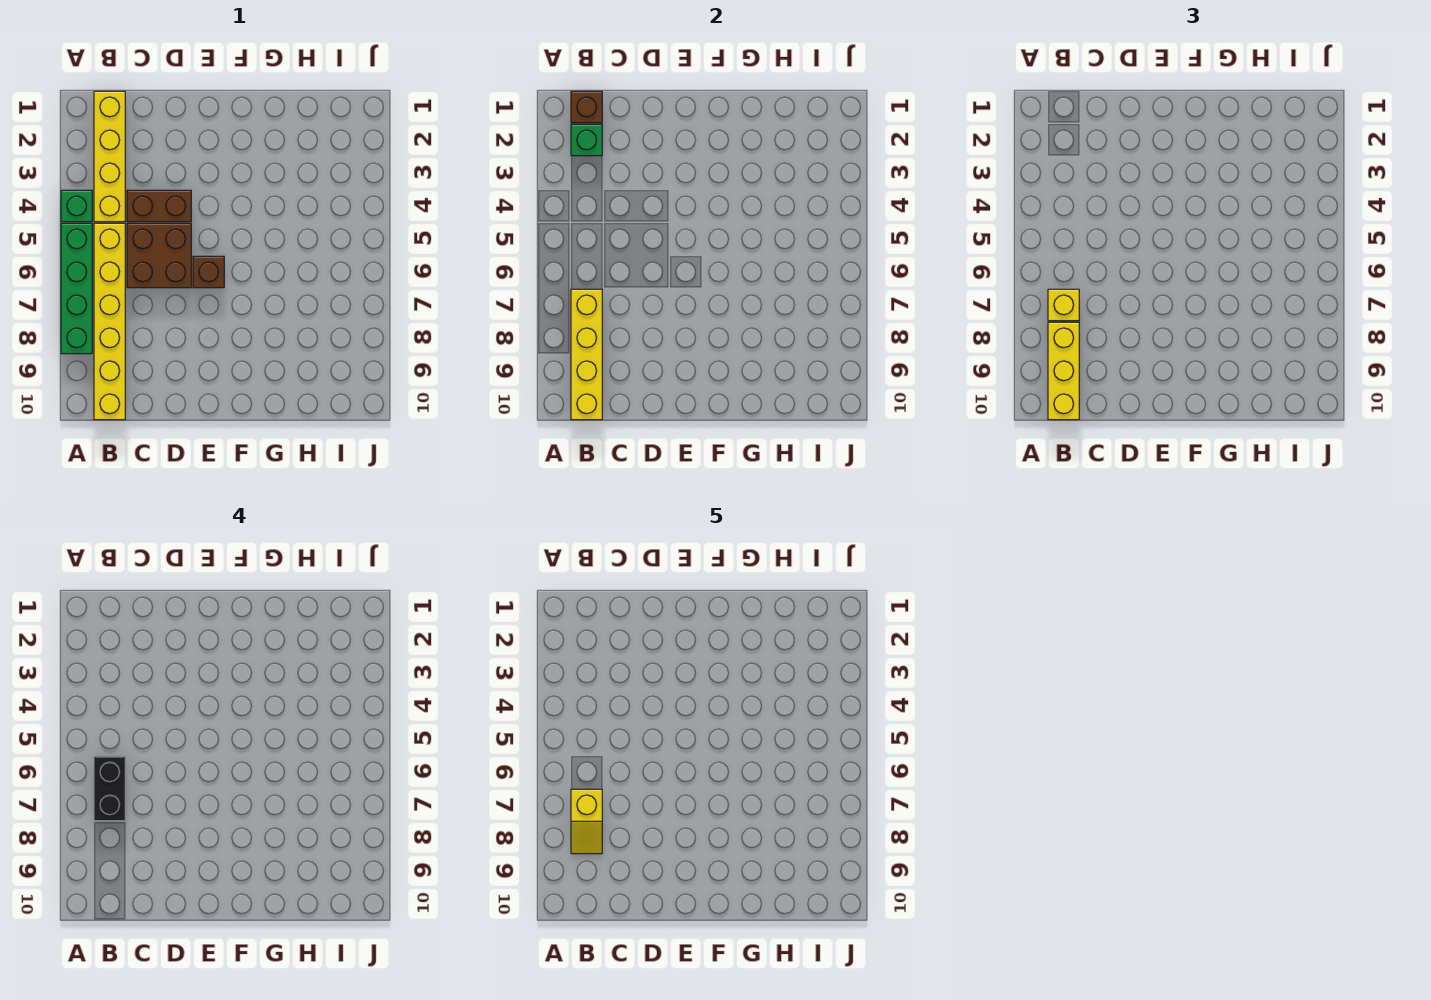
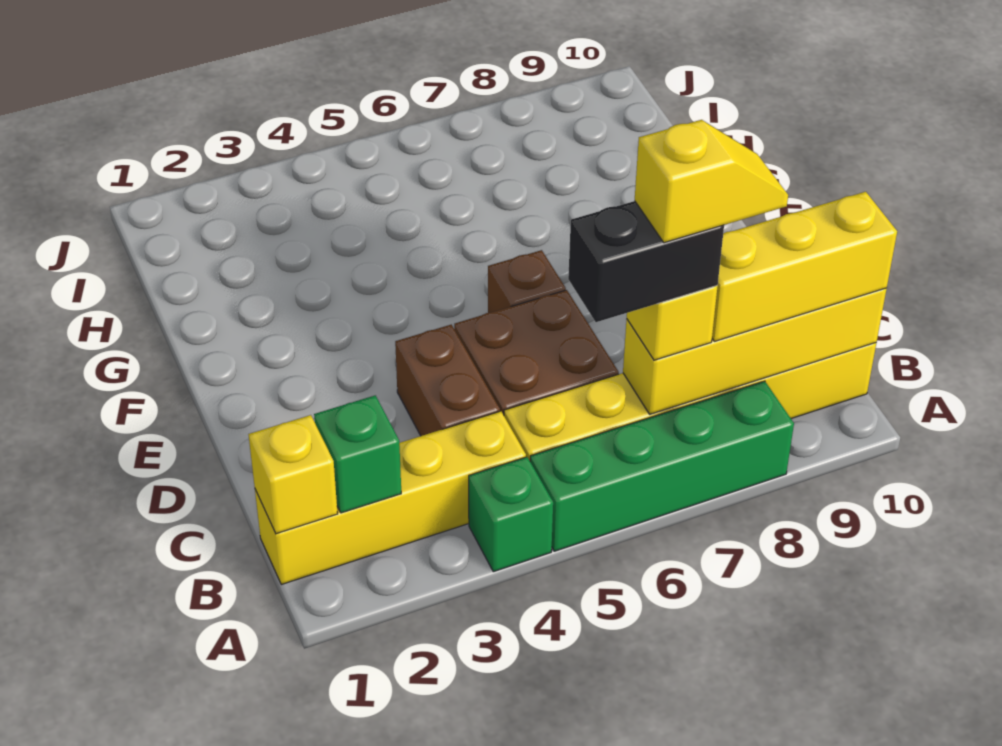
brown brick B1 level 2 -> yellow brick B1 level 2

